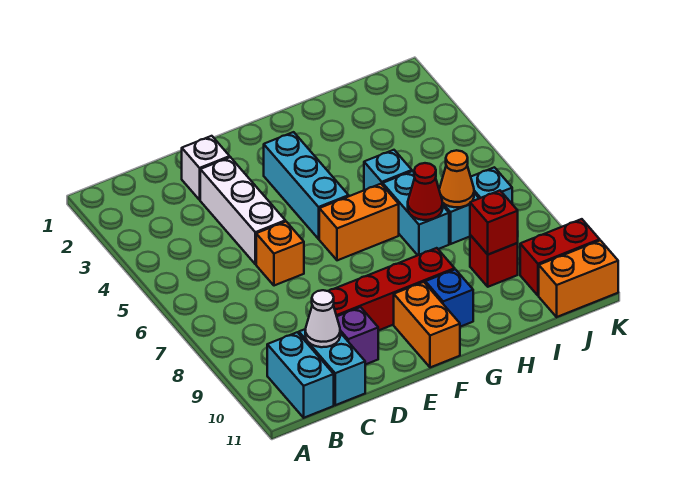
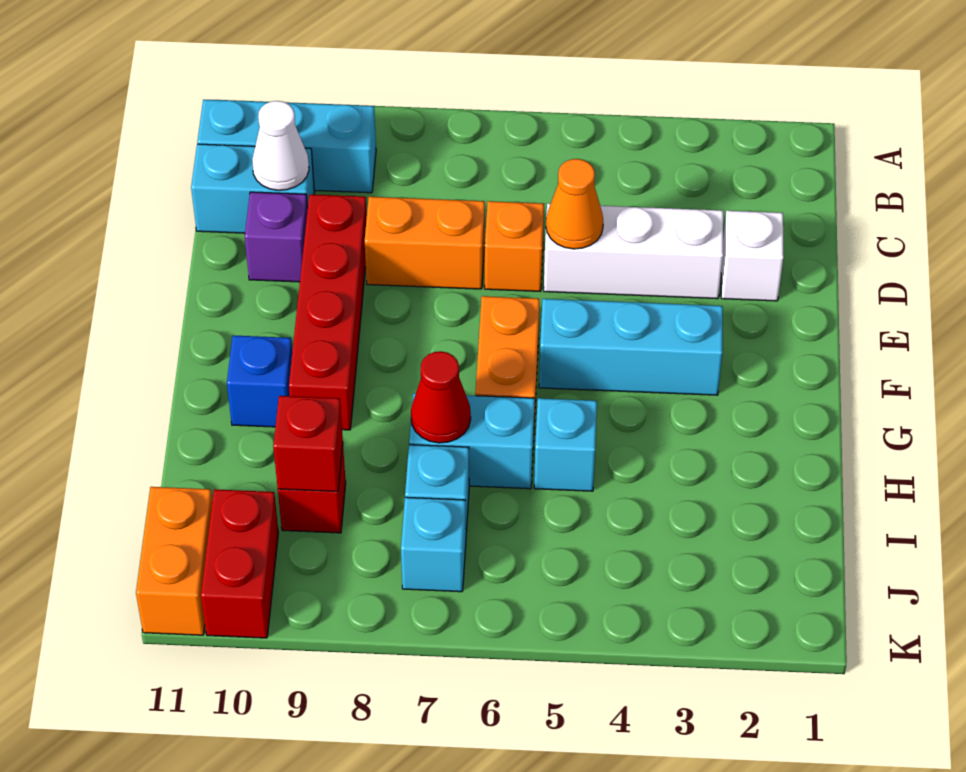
cyan brick B10:B11 level 1 -> cyan brick B9:B11 level 1
orange brick F10:F11 level 1 -> orange brick D7:D8 level 1
orange cone I7 level 2 -> orange cone D5 level 2

